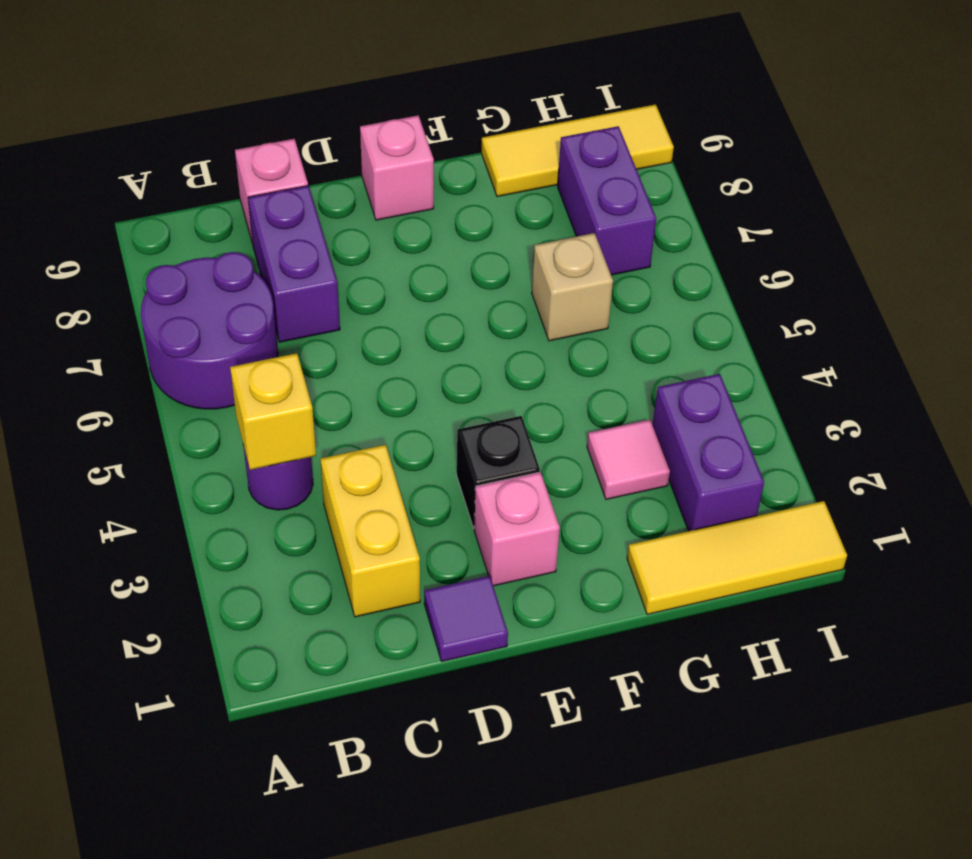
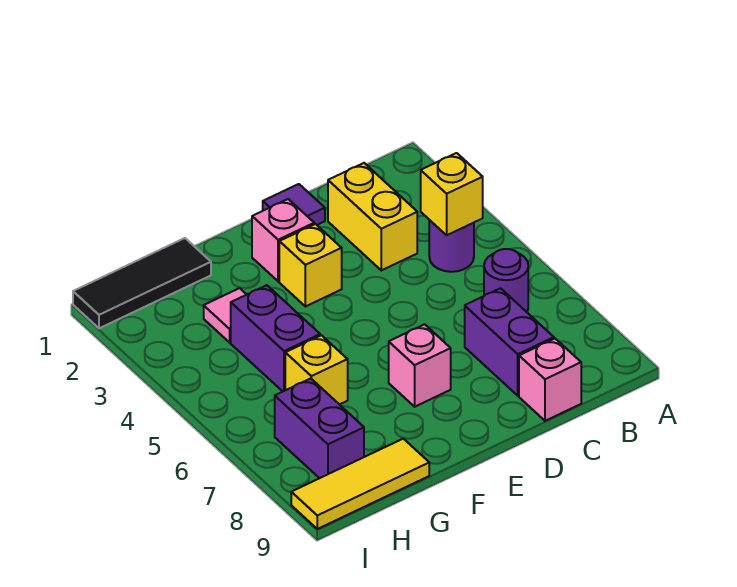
purple round brick A6:B7 level 1 -> purple round brick B6 level 1
black brick E3 level 1 -> yellow brick E3 level 1
pink brick E9 level 1 -> pink brick E7 level 1
yellow tile G1:I1 level 1 -> black tile G1:I1 level 1
tan brick G6 level 1 -> yellow brick G6 level 1
purple brick H2:H3 level 1 -> purple brick G4:G5 level 1

